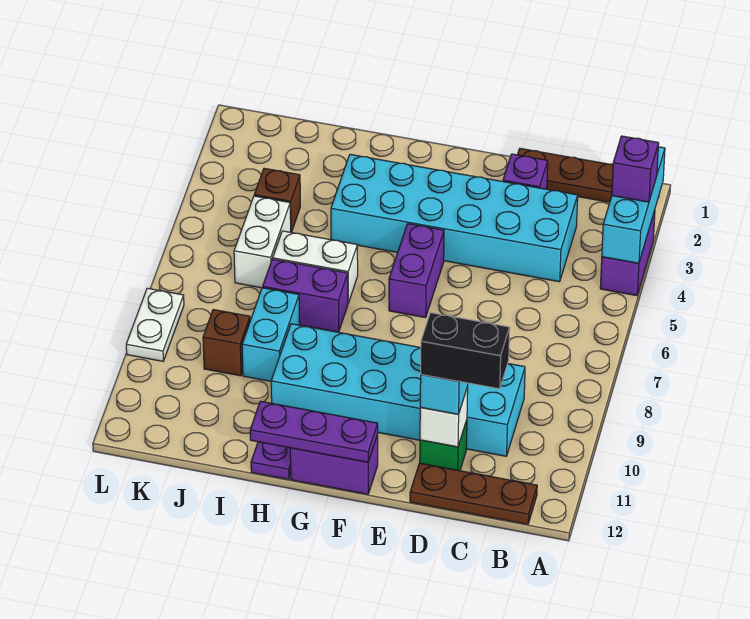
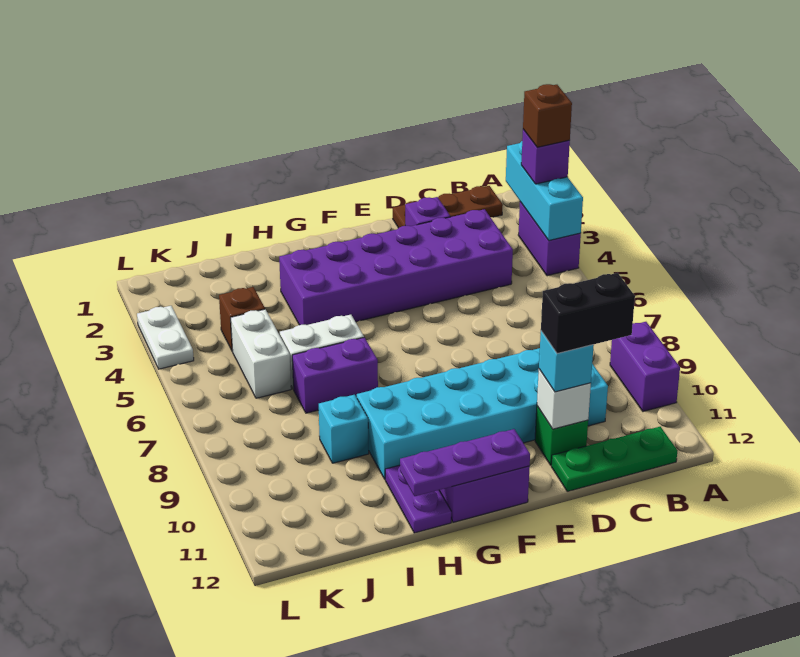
brown plate B12:D12 level 1 -> green plate B12:D12 level 1
cyan brick C3:H4 level 1 -> purple brick C3:H4 level 1
purple brick F5:F6 level 1 -> purple brick A9:A10 level 1
cyan brick I8:I9 level 1 -> cyan brick I9 level 1
brown brick J9 level 1 -> brown brick A3 level 4
white plate L8:L9 level 1 -> white plate L3:L4 level 1

